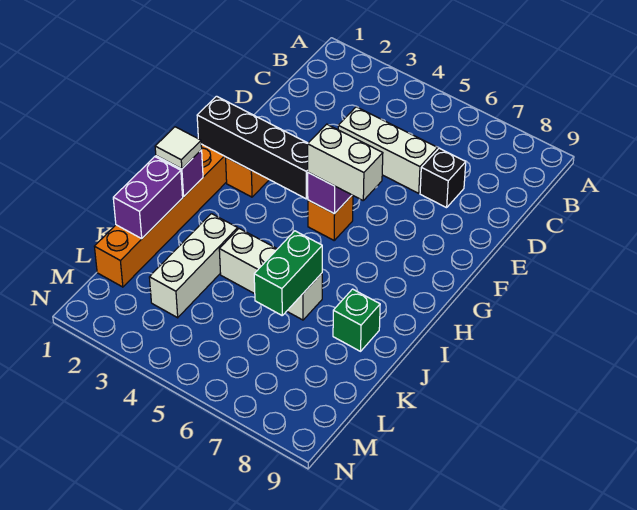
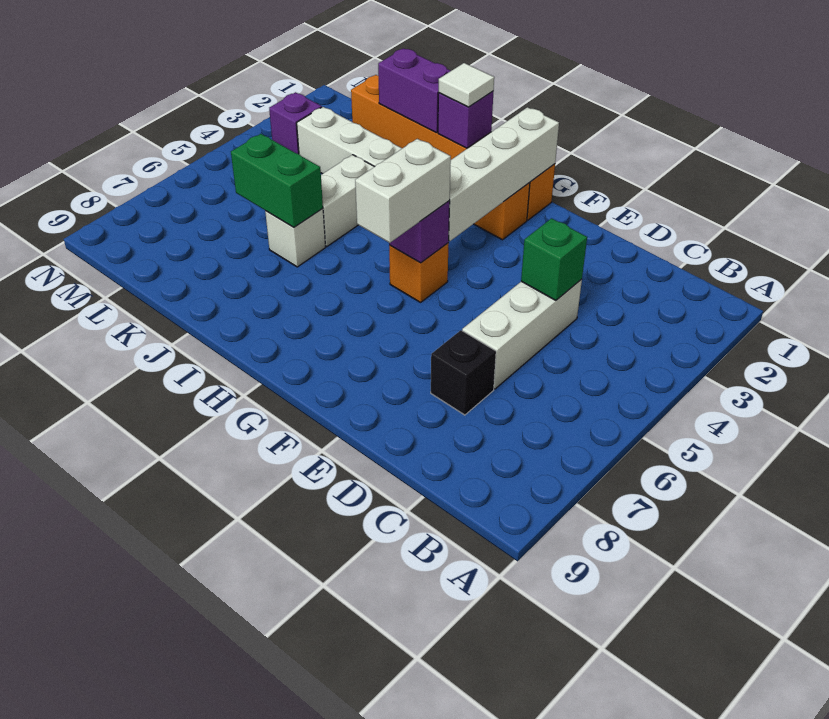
black brick G1:G4 level 2 -> white brick G1:G4 level 2
green brick J8 level 1 -> green brick D4 level 2
none -> purple brick M3 level 1

